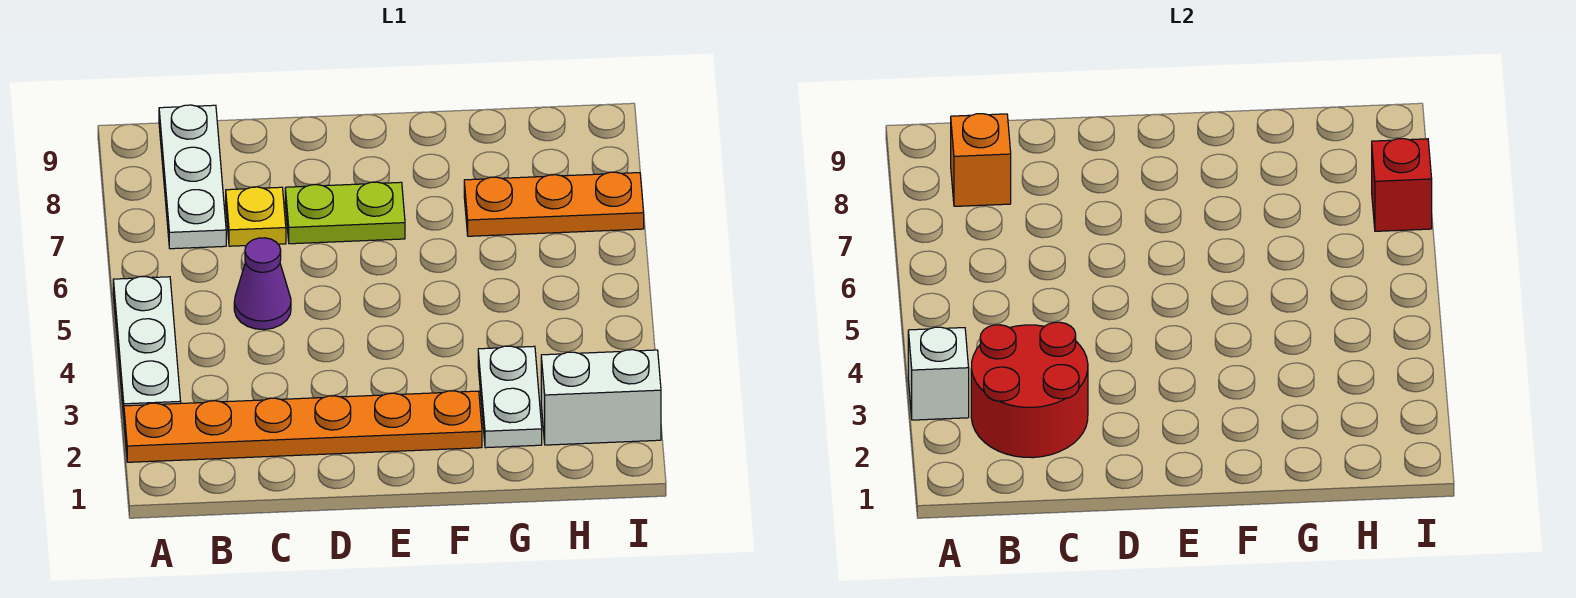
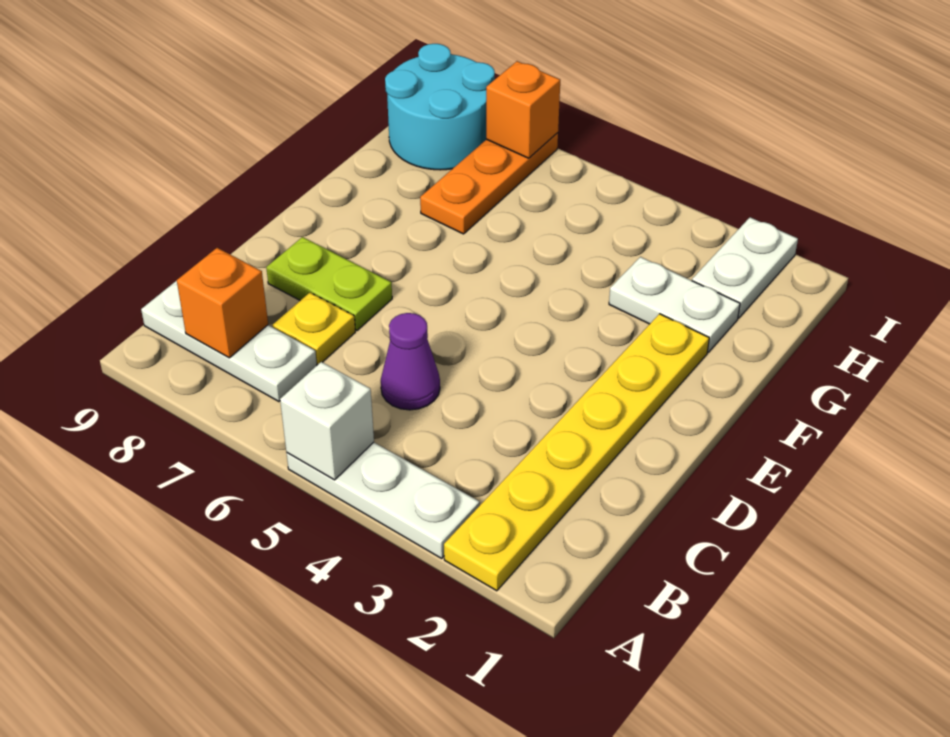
orange plate A2:F2 level 1 -> yellow plate A2:F2 level 1
white brick A3 level 2 -> white brick A5 level 2
red round brick B2:C3 level 2 -> none
lime plate D7:E7 level 1 -> lime plate D7:D8 level 1
white brick H2:I2 level 1 -> white plate H2:I2 level 1
none -> cyan round brick H8:I9 level 1
red brick I7 level 2 -> orange brick I7 level 2

